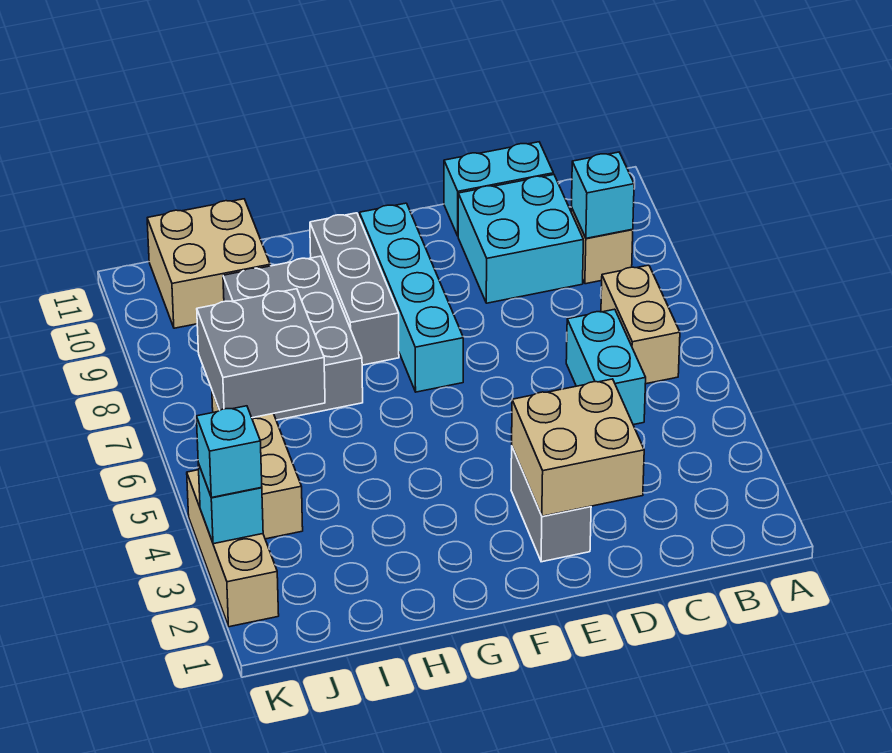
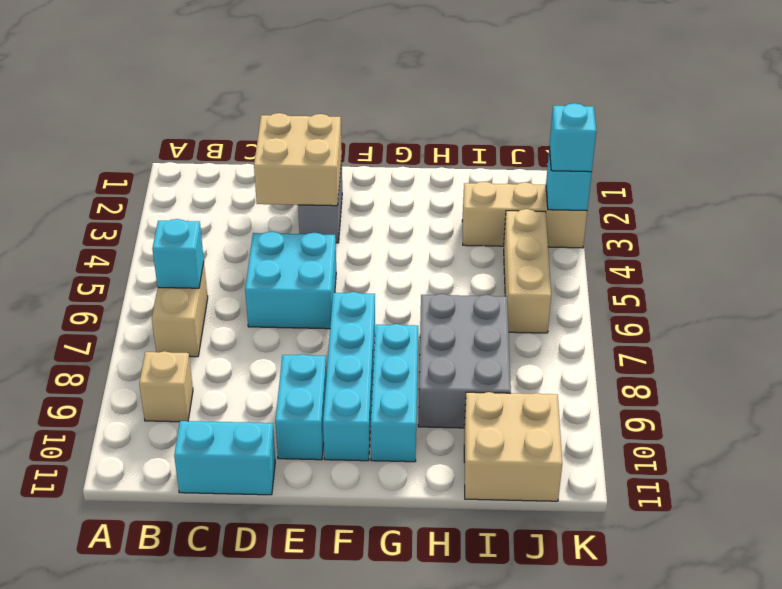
cyan brick B9 level 2 -> cyan brick B6 level 2
cyan brick C5:C6 level 1 -> cyan brick E9:E10 level 1
cyan brick C9:D10 level 1 -> cyan brick D5:E6 level 1
grey brick G8:G10 level 1 -> cyan brick G8:G10 level 1
grey brick I6:J7 level 2 -> none
tan brick K2:K4 level 1 -> tan brick I3:K3 level 1

